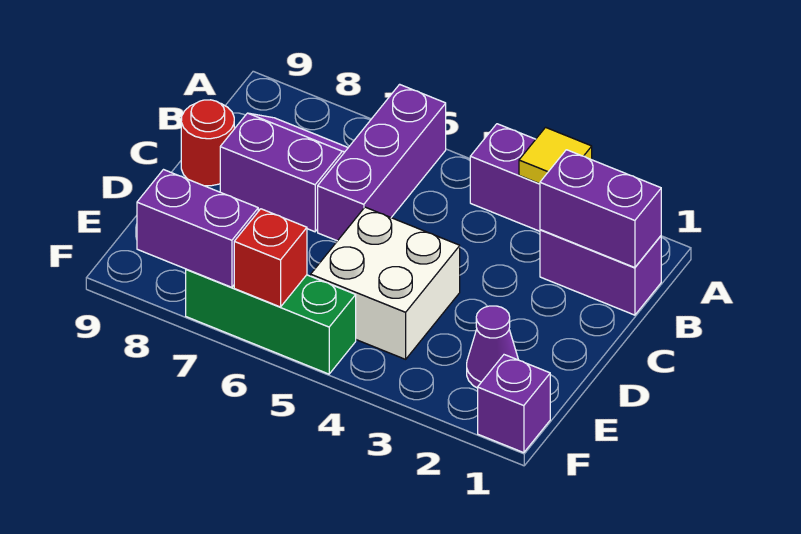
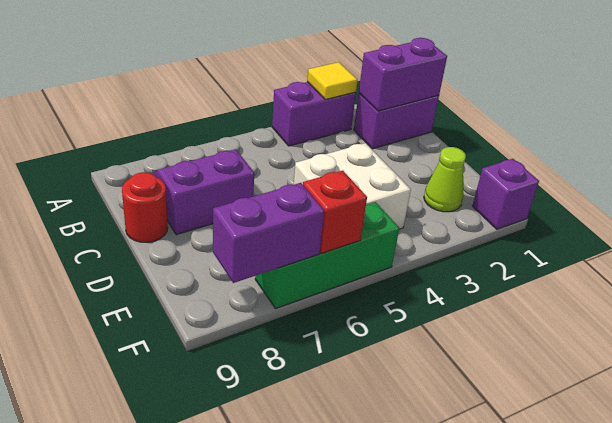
purple brick A6:C6 level 1 -> none
purple cone E2 level 1 -> lime cone E2 level 1

